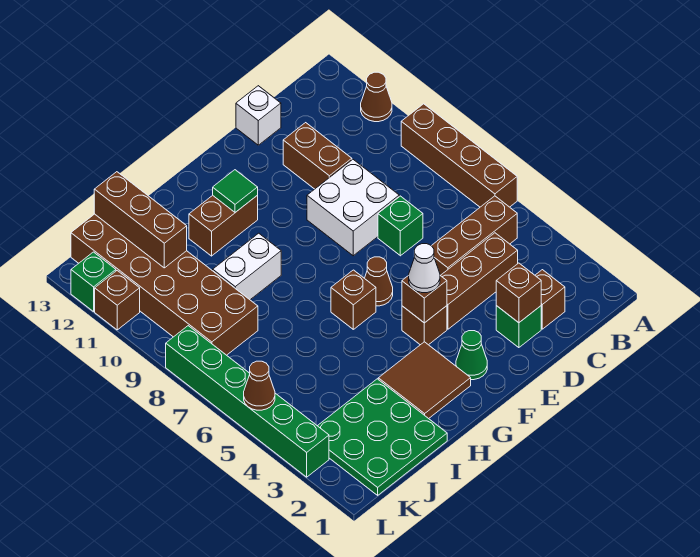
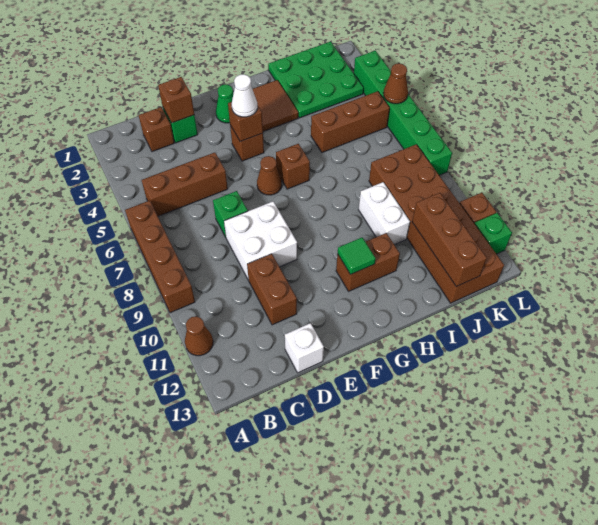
brown brick C4:E4 level 1 -> brown brick I5:K5 level 1
white brick H9:I9 level 1 -> white brick I9:I10 level 1

